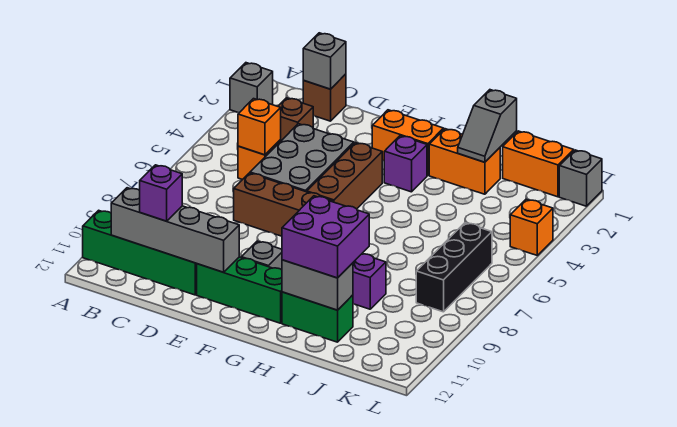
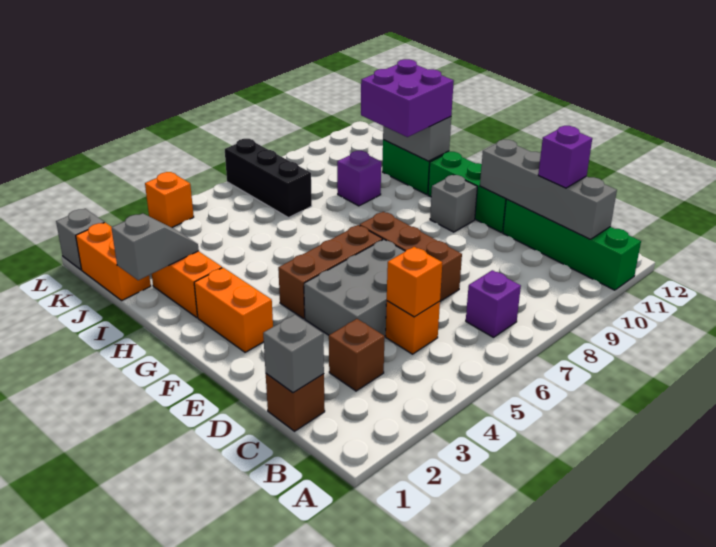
grey brick A2 level 1 -> none
purple brick G3 level 1 -> purple brick B7 level 1
black brick K6:K8 level 1 -> black brick J7:L7 level 1

